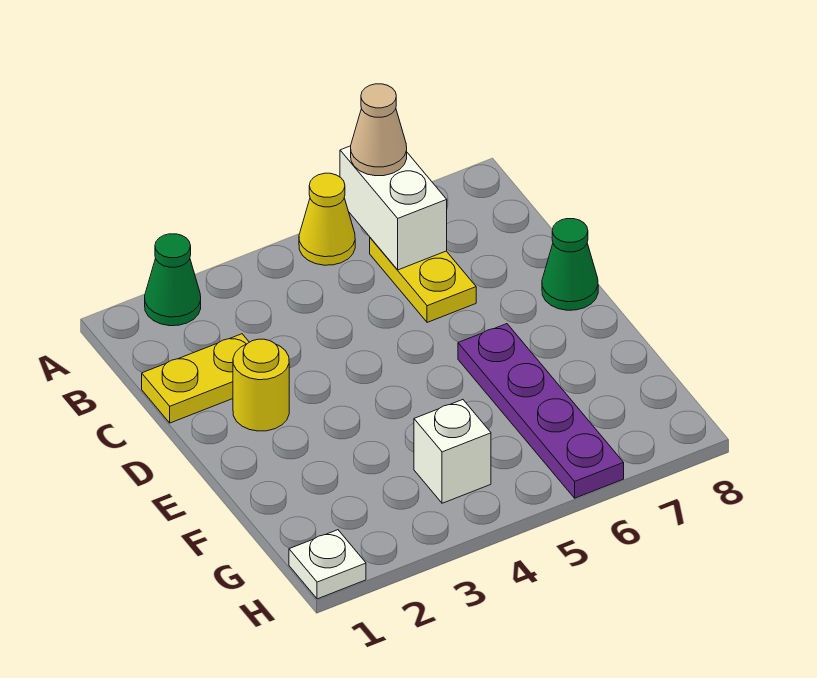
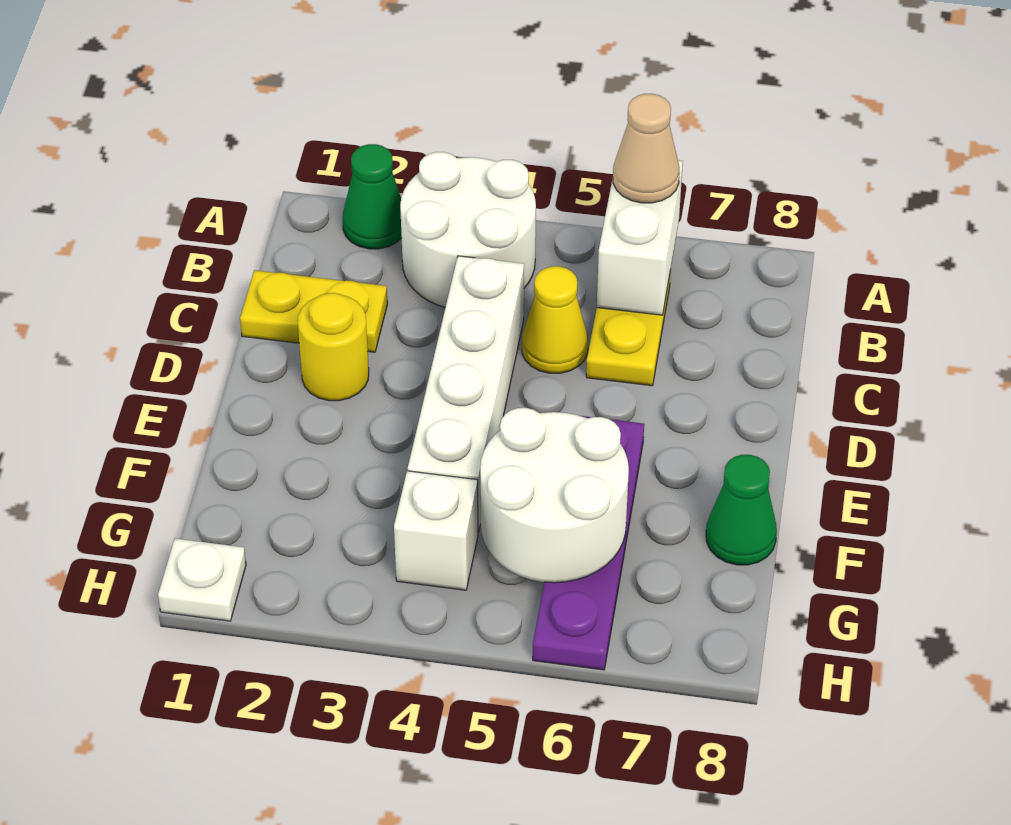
none -> white round brick A3:B4 level 1
yellow cone A5 level 1 -> yellow cone C5 level 1
none -> white brick C4:F4 level 1
green cone D8 level 1 -> green cone F8 level 1
none -> white round brick F5:G6 level 2

